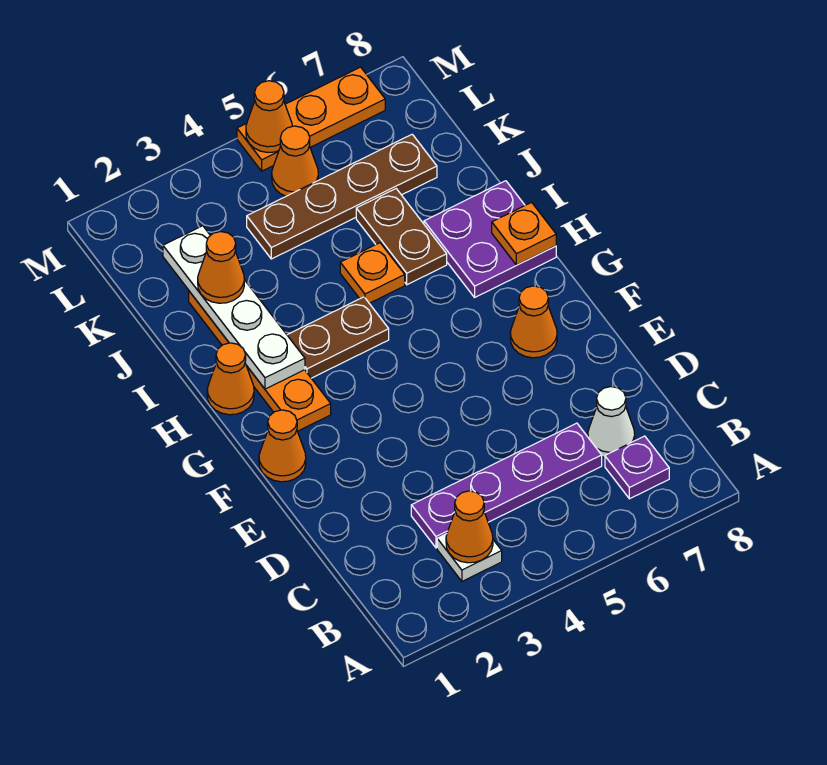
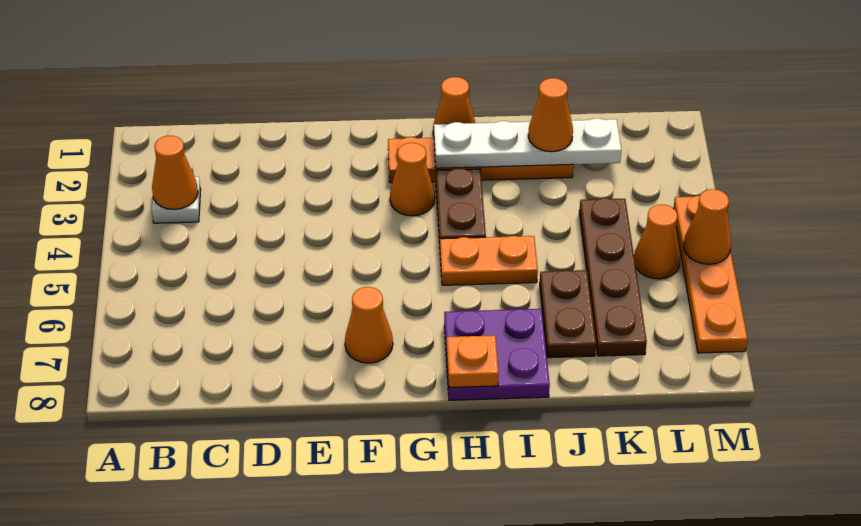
purple plate B7 level 1 -> none
purple plate C3:C6 level 1 -> none
white cone C7 level 1 -> none
orange cone F1 level 1 -> orange cone G3 level 1
orange plate I5 level 1 -> orange plate H5:I5 level 1
brown plate I6:J6 level 1 -> brown plate J6:J7 level 1
orange plate M5:M7 level 1 -> orange plate M4:M7 level 1

